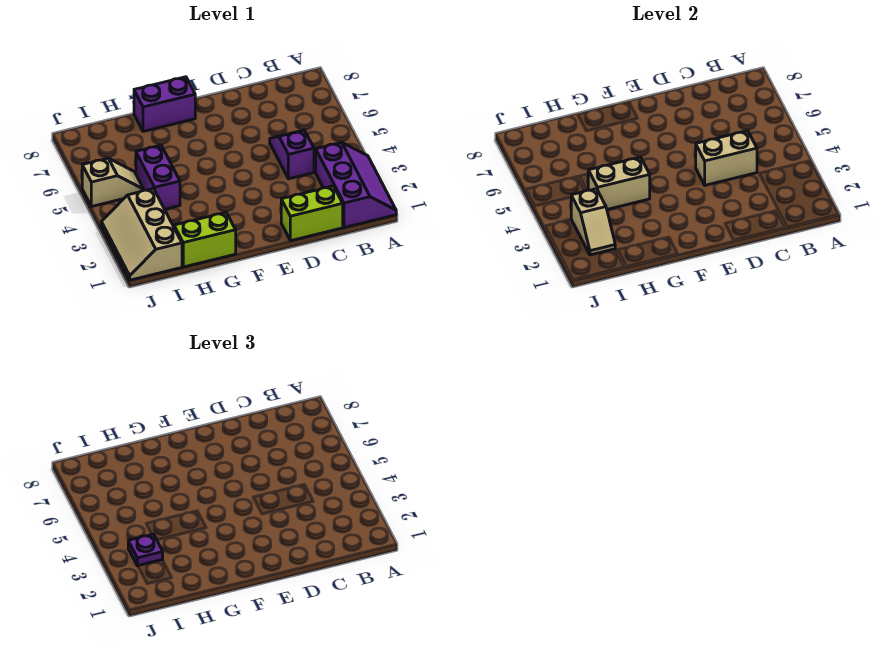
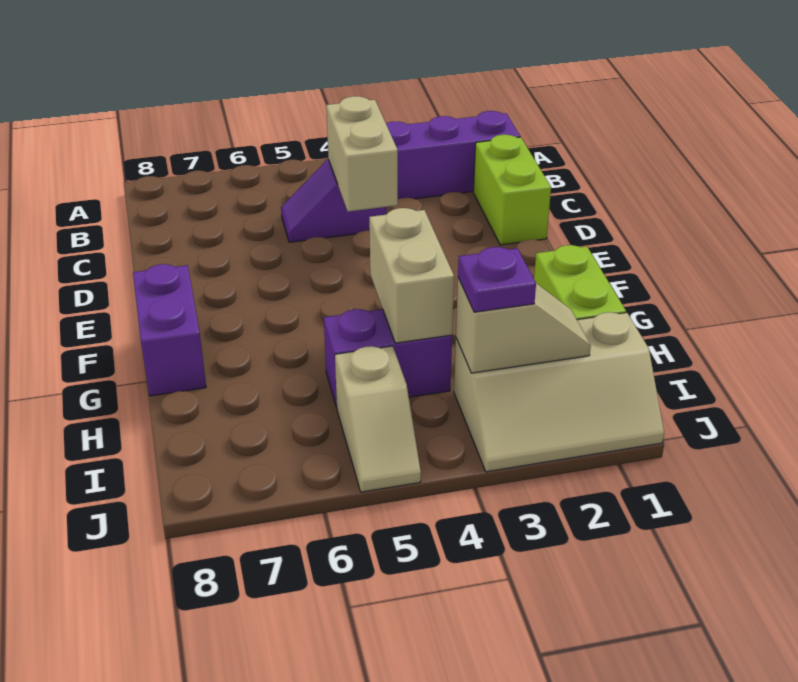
tan slope I5:J5 level 1 top J -> tan slope I5:J5 level 1 top I

